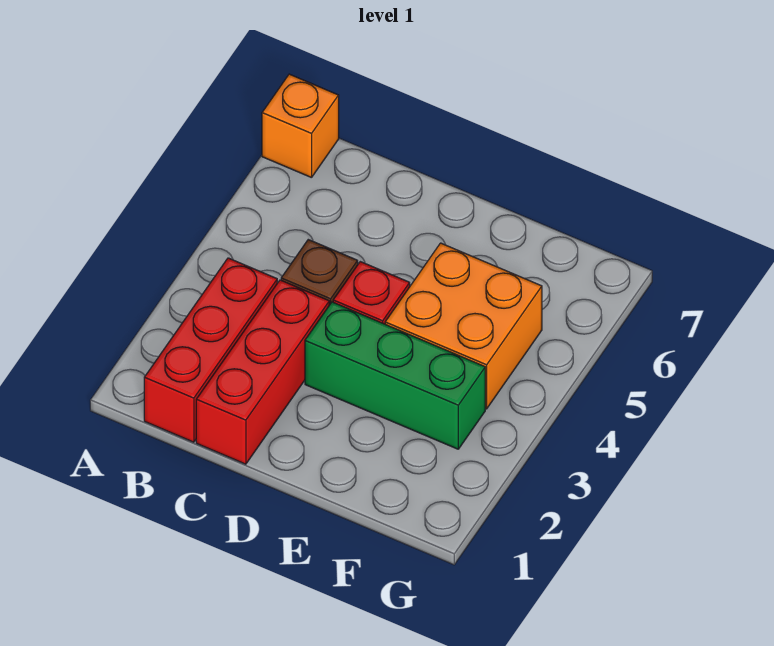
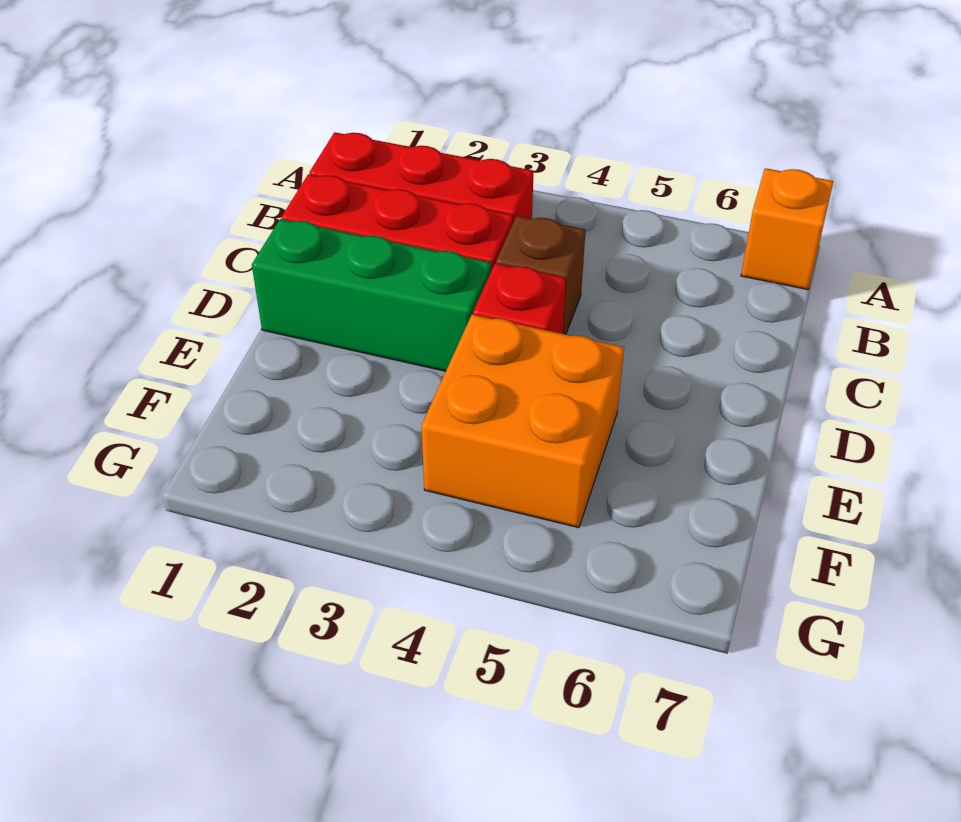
green brick D3:F3 level 1 -> green brick D1:D3 level 1

